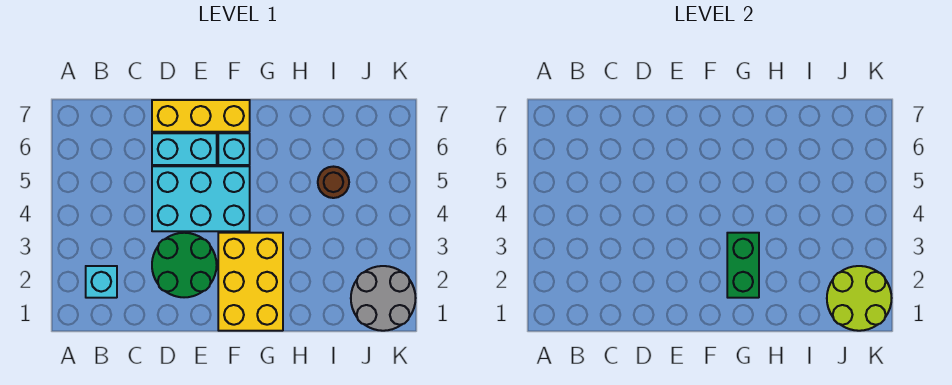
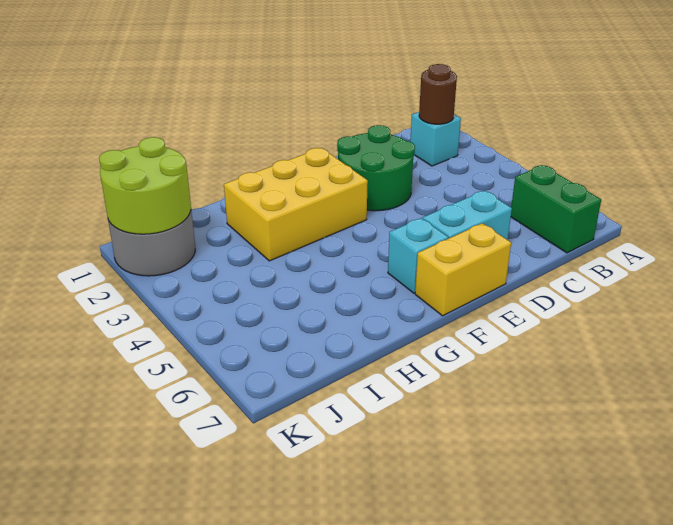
cyan brick D4:F5 level 1 -> none
yellow brick D7:F7 level 1 -> yellow brick E7:F7 level 1
yellow brick F1:G3 level 1 -> yellow brick F2:H3 level 1
green brick G2:G3 level 2 -> green brick B6:B7 level 1
brown round brick I5 level 1 -> brown round brick B2 level 2

